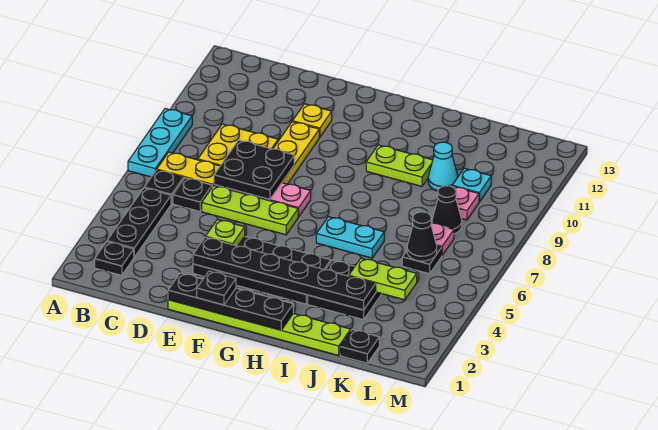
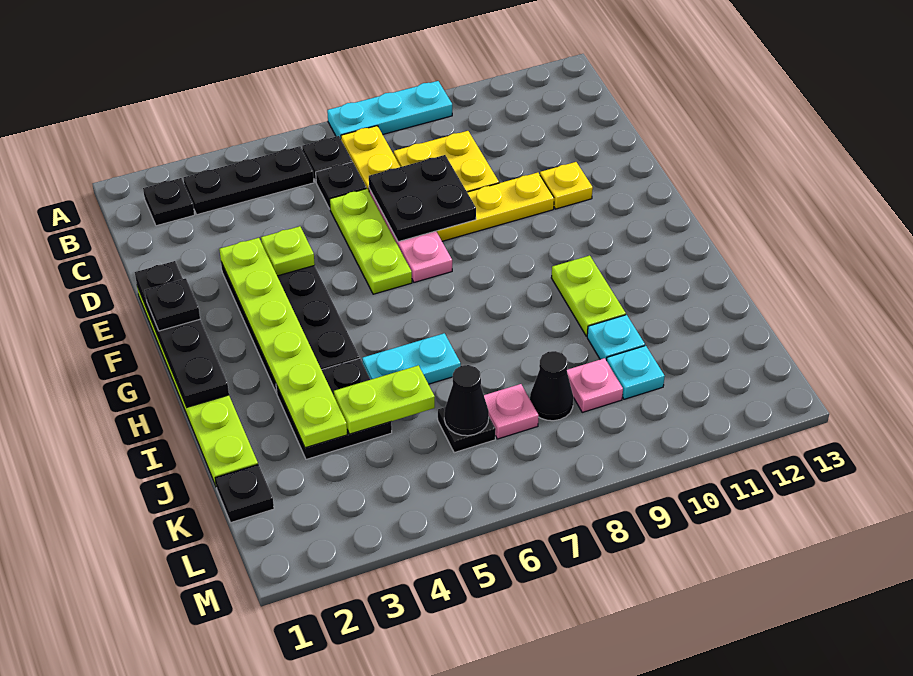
black plate E3:J3 level 2 -> lime plate E3:J3 level 2
cyan plate H6:I6 level 1 -> cyan plate I5:I6 level 1
lime plate J4:K4 level 2 -> lime plate J4:J5 level 2
cyan cone J10 level 1 -> cyan plate J10 level 1

